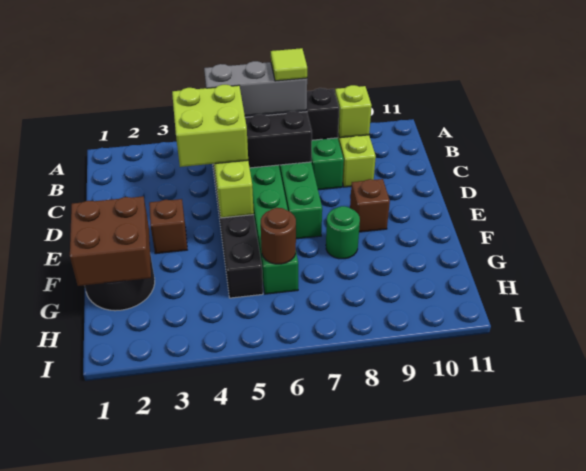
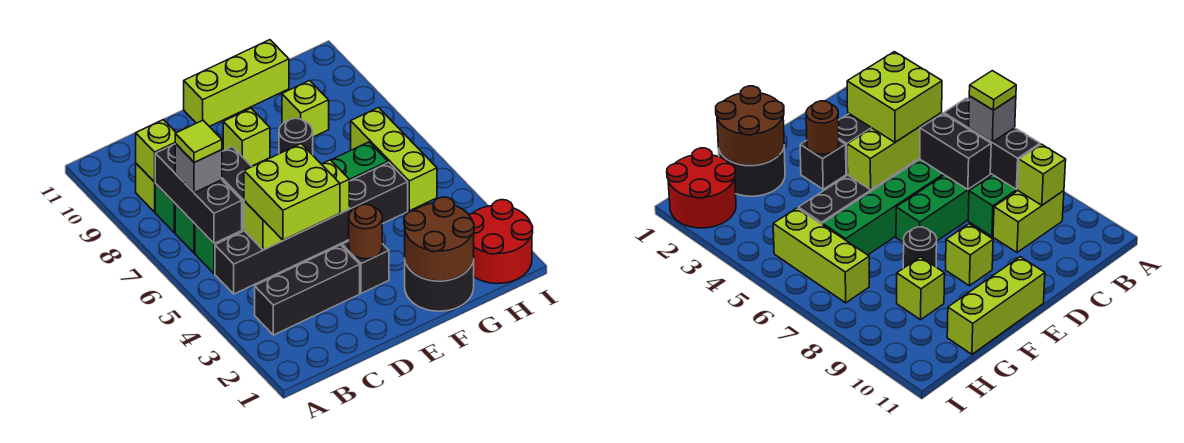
none -> black brick B3:D3 level 1
grey brick B5:B7 level 3 -> grey brick B7 level 3
brown brick E3 level 1 -> black brick E3 level 1
brown brick E9 level 1 -> lime brick E9 level 1
none -> lime brick E11:G11 level 1
brown brick F1:G2 level 2 -> brown round brick F1:G2 level 2
green round brick F8 level 1 -> black round brick F8 level 1
brown round brick G6 level 2 -> brown round brick E3 level 2
none -> lime brick G9 level 1
none -> red round brick H1:I2 level 1
none -> lime brick H5:H7 level 1

